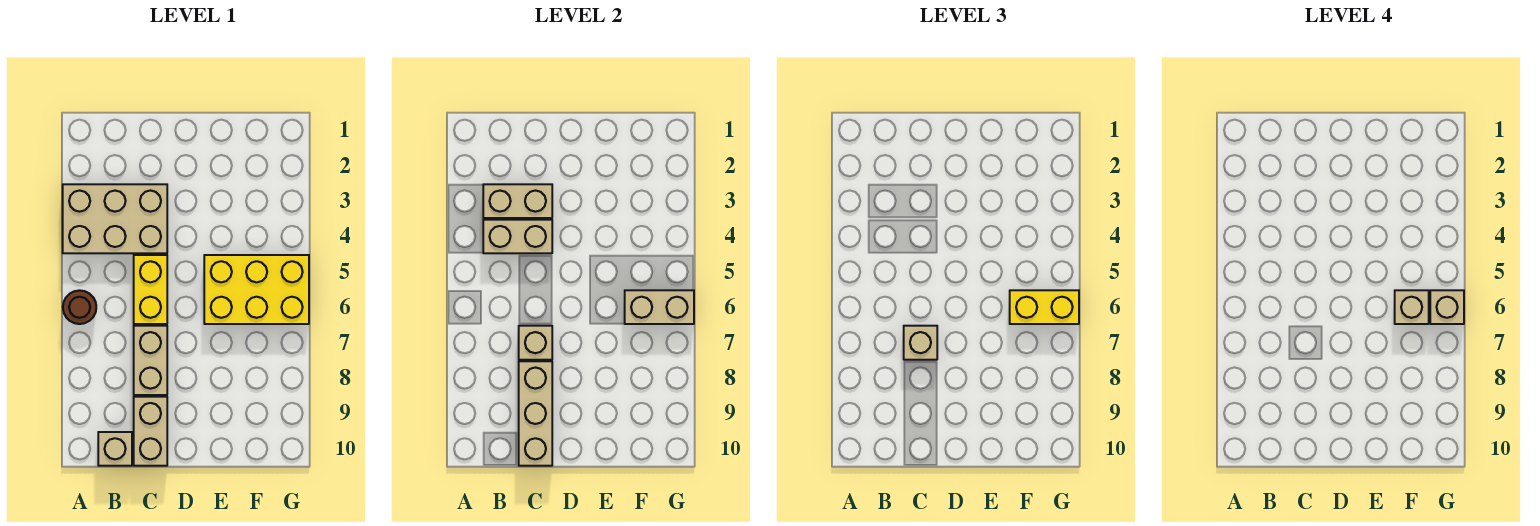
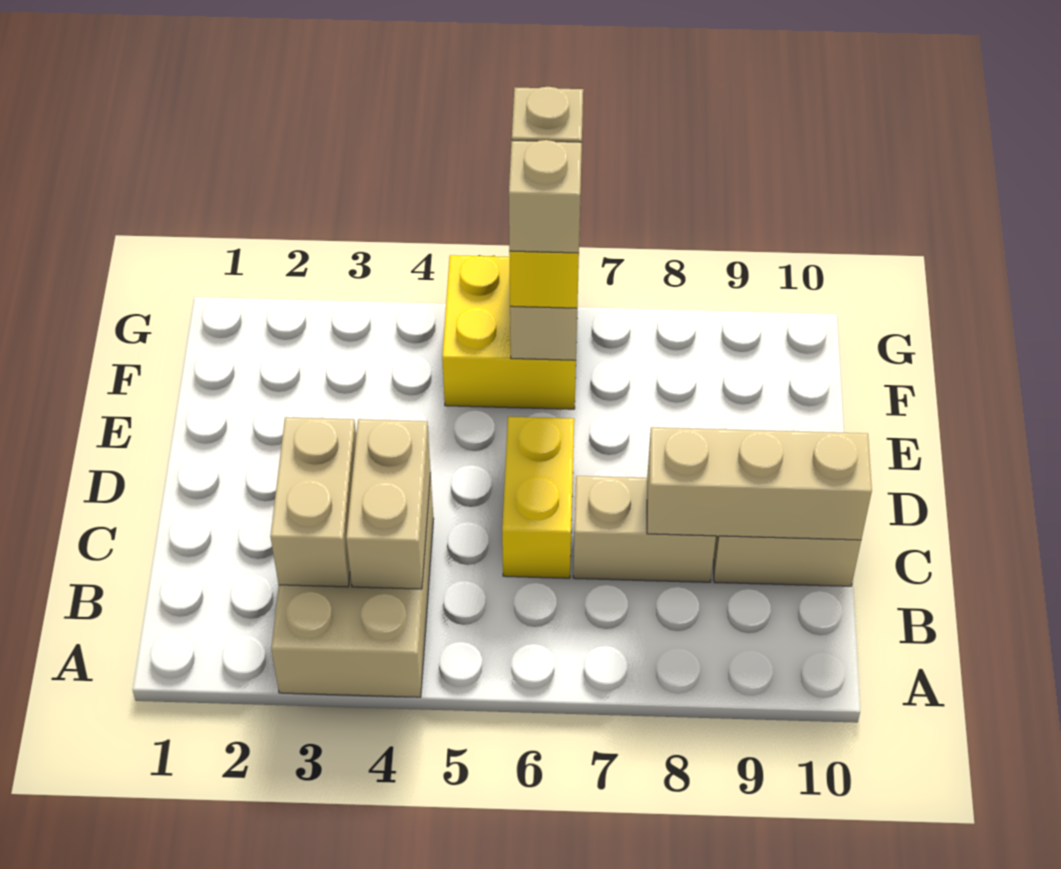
brown round brick A6 level 1 -> none
tan brick B10 level 1 -> none
yellow brick C5:C6 level 1 -> yellow brick C6:D6 level 1
tan brick C7 level 2 -> none
tan brick C7 level 3 -> none
yellow brick E5:G6 level 1 -> yellow brick F5:G6 level 1

